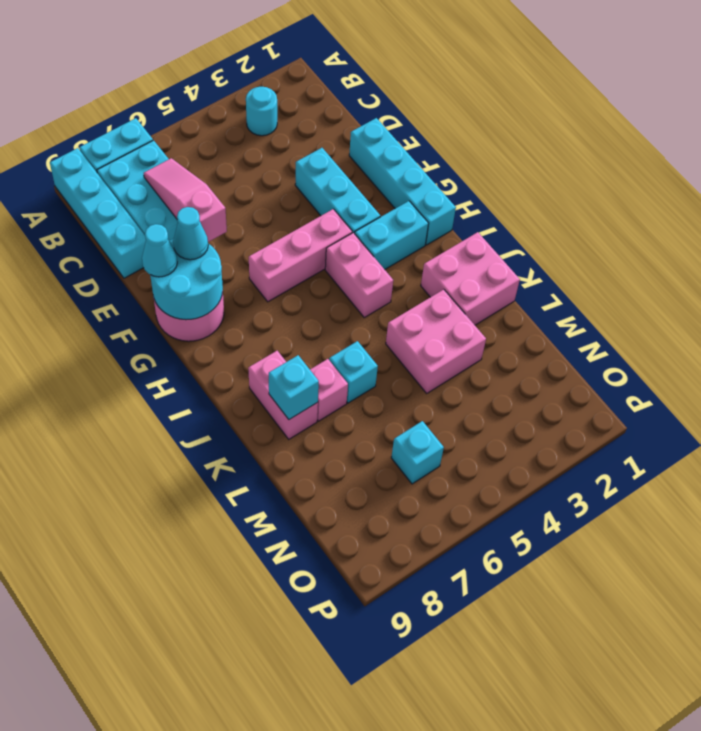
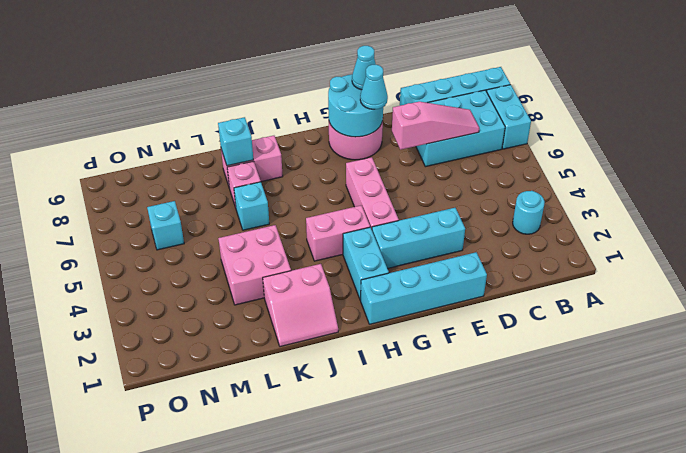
pink brick J1:K2 level 1 -> pink slope J1:K2 level 1 top 2

